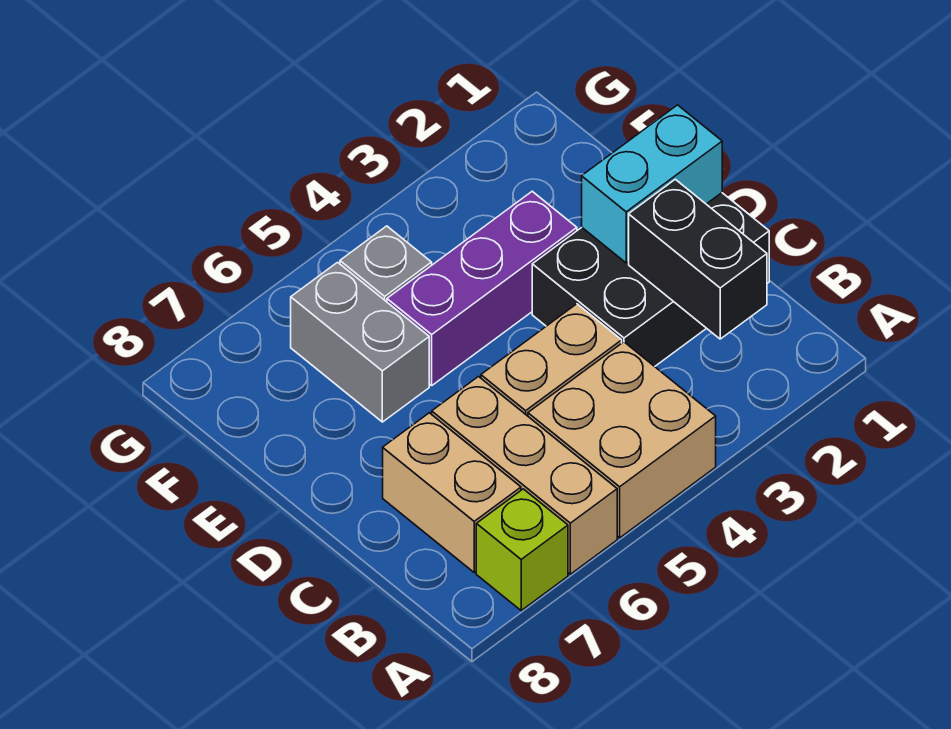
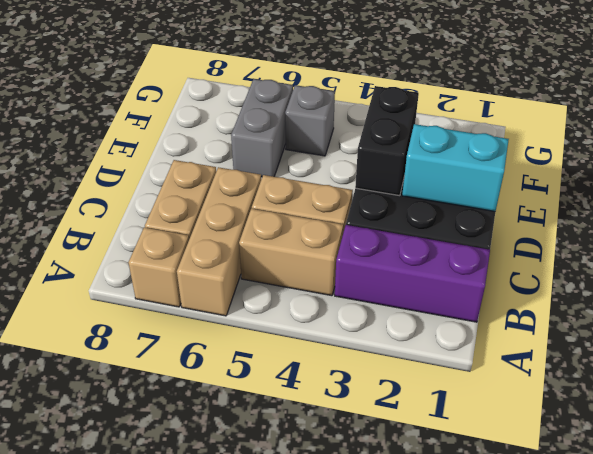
tan brick A4:B5 level 1 -> tan brick B4:B5 level 1
lime brick A7 level 1 -> tan brick A7 level 1
black brick B2:C2 level 2 -> black brick D3:E3 level 2
purple brick E3:E5 level 1 -> purple brick B1:B3 level 1

